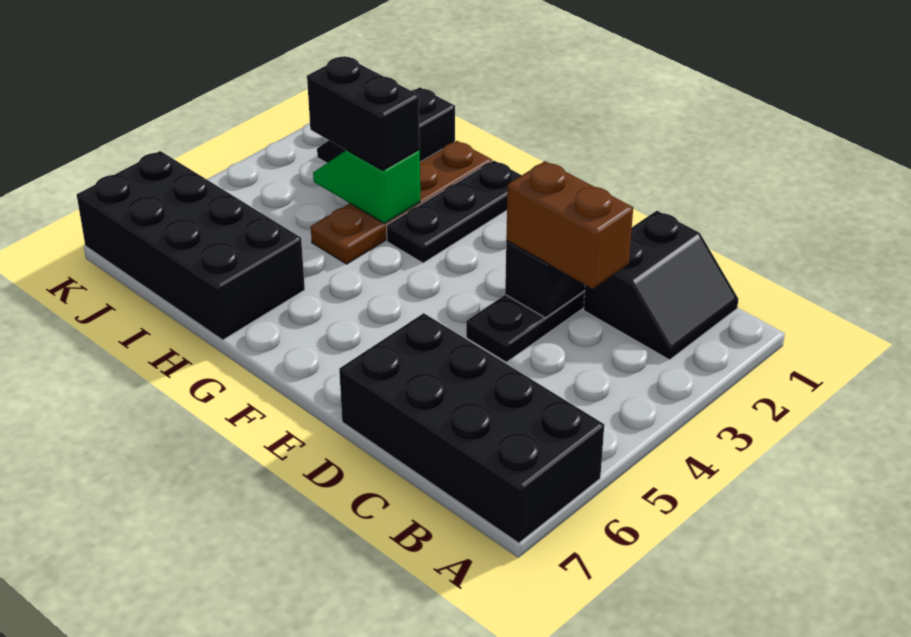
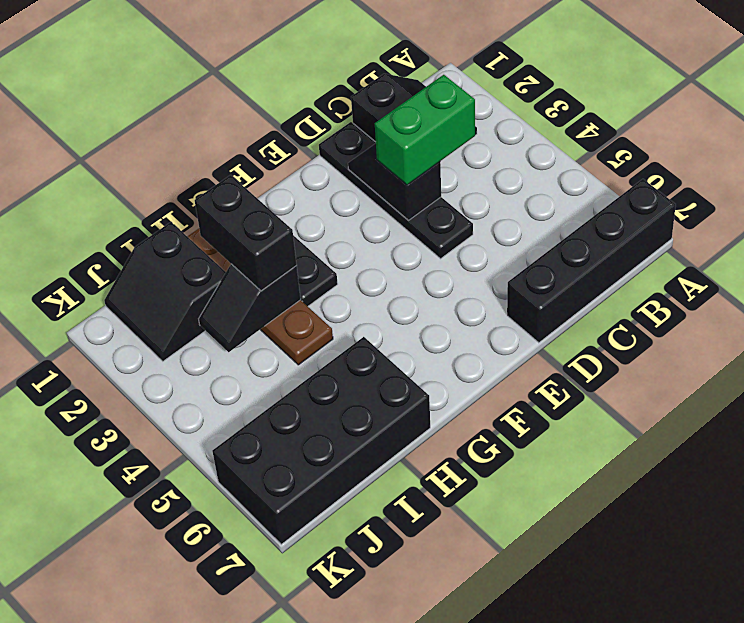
black brick A6:D7 level 1 -> black brick A7:D7 level 1
brown brick C3:D3 level 3 -> green brick C3:D3 level 3
green slope H3:I3 level 2 top H -> black slope H3:I3 level 2 top H
black brick H3:I3 level 3 -> black brick H2:H3 level 3

